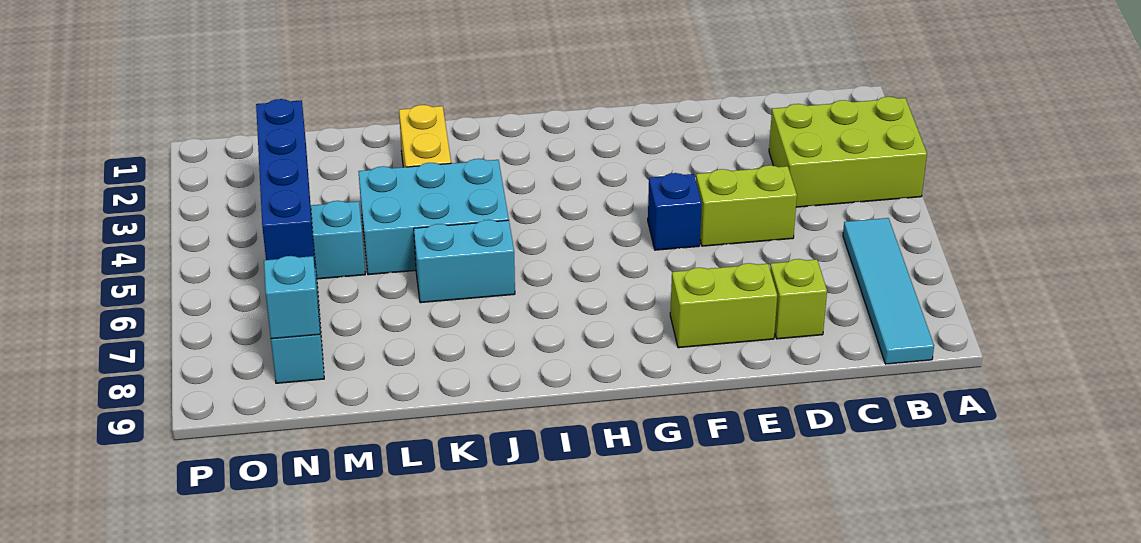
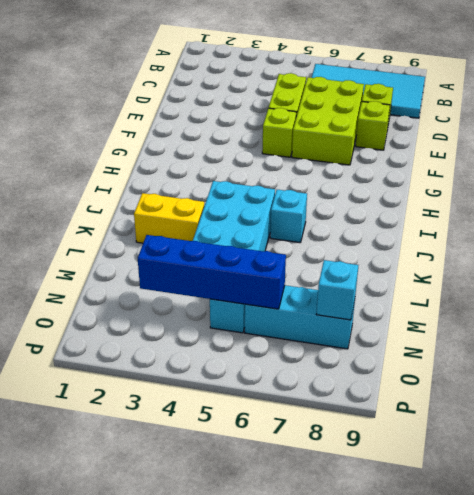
lime brick A3:C4 level 1 -> lime brick D6:F7 level 1
cyan tile B6:B9 level 1 -> cyan tile B6:C9 level 1
lime brick E8:F8 level 1 -> lime brick E8 level 1
blue brick F5 level 1 -> lime brick F5 level 1
cyan brick J6:K6 level 1 -> cyan brick J6 level 1

